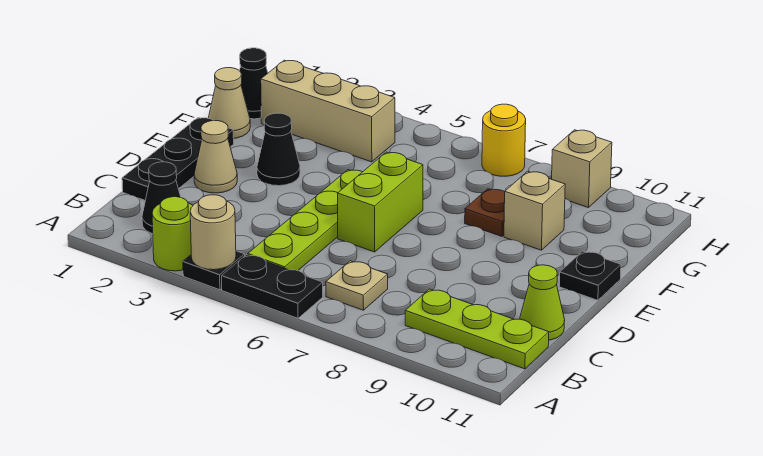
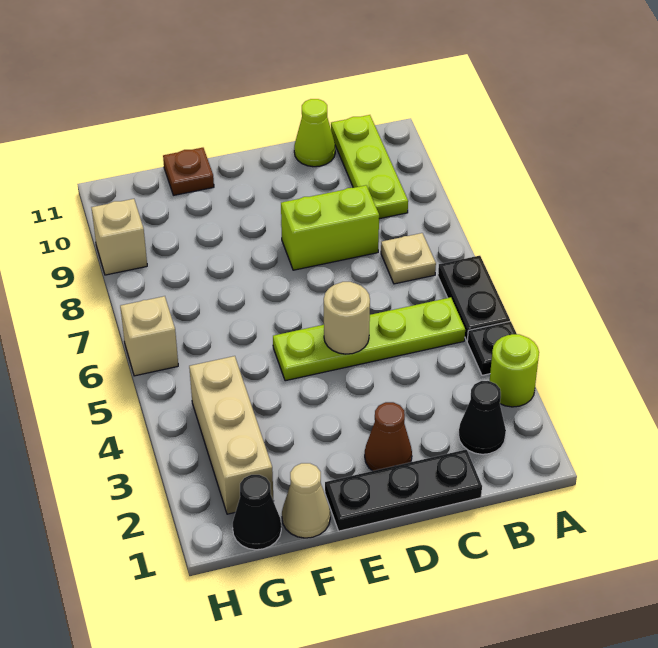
tan round brick A4 level 2 -> tan round brick D5 level 2
tan cone D2 level 1 -> brown cone D2 level 1
lime brick D6:E6 level 1 -> lime brick C8:D8 level 1
black cone E3 level 1 -> none
black plate E11 level 1 -> none
brown plate F8 level 1 -> brown plate F11 level 1
tan brick F9 level 1 -> tan brick H6 level 1
yellow round brick H7 level 1 -> none

